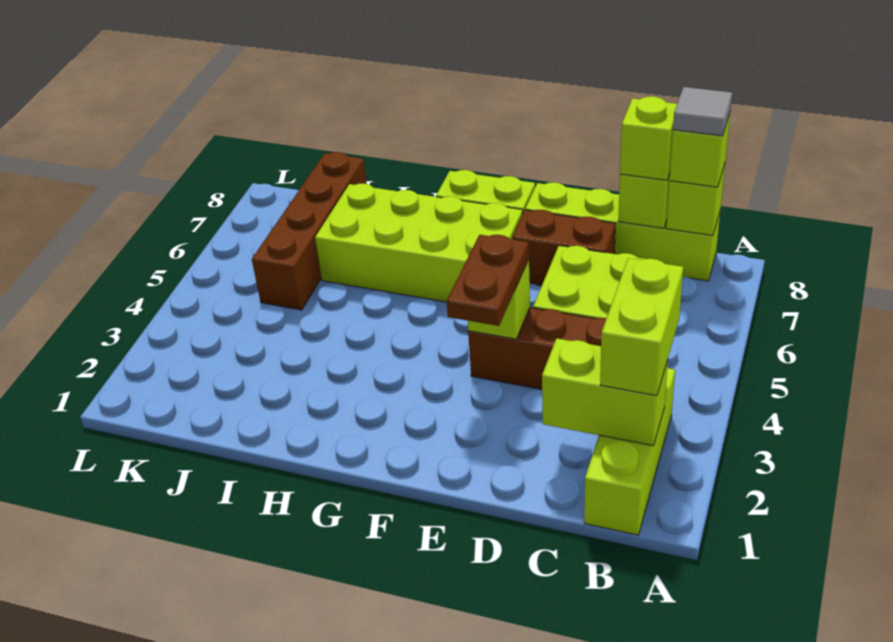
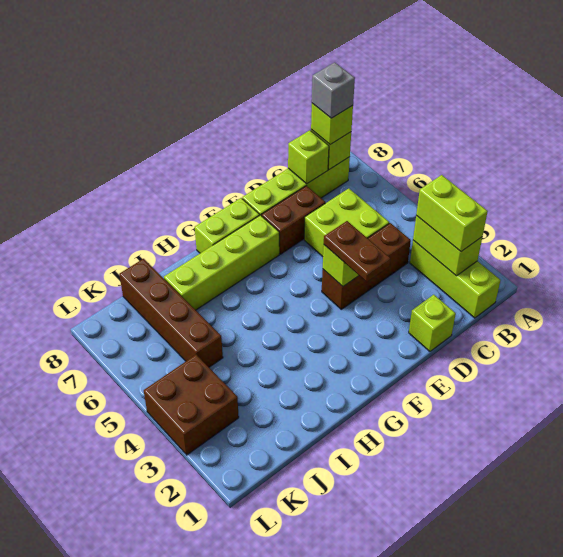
lime brick B2:C2 level 2 -> lime brick B2:B3 level 2
grey tile B8 level 4 -> grey brick B8 level 4
lime brick C8 level 3 -> lime brick D1 level 1
lime brick F6:I7 level 1 -> lime brick F7:I7 level 1
none -> brown brick K3:L4 level 1

